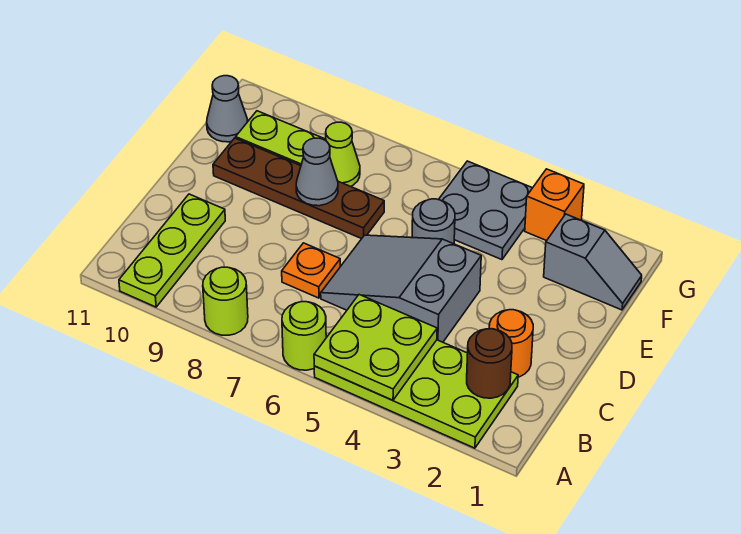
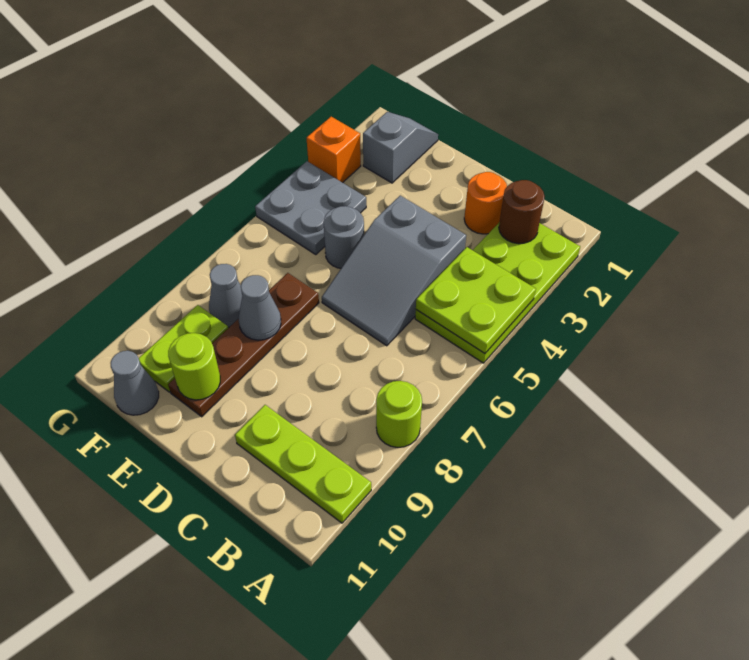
lime round brick A6 level 1 -> lime round brick E10 level 2
orange plate C7 level 1 -> none
lime cone F8 level 1 -> grey cone F8 level 1

